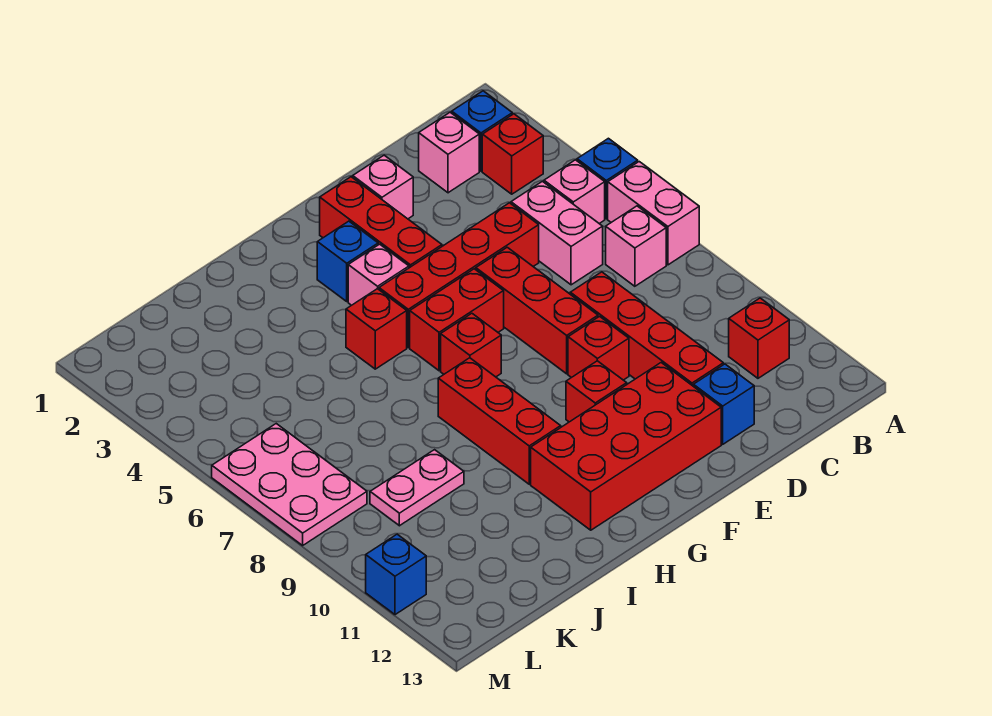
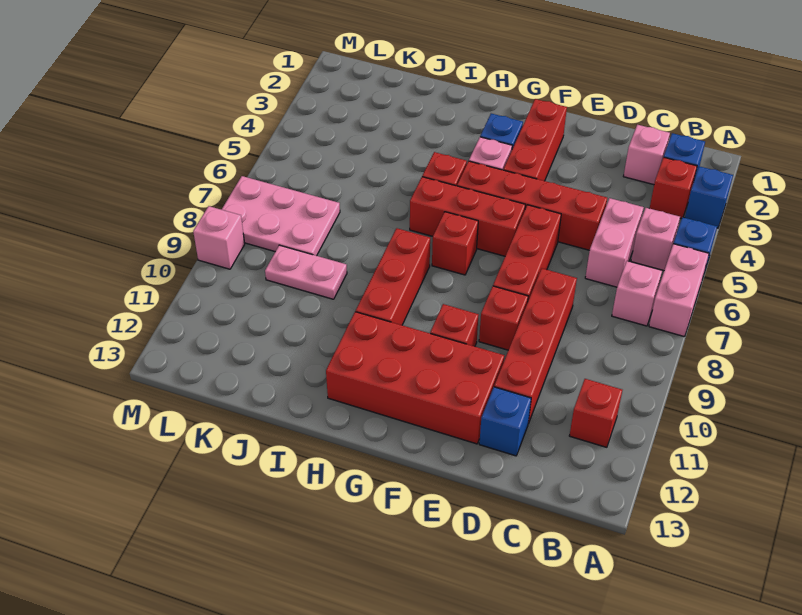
pink brick E2 level 1 -> pink brick M9 level 1
red brick F6:G6 level 1 -> red brick F6:H6 level 1
pink plate L6:M8 level 1 -> pink plate K7:M8 level 1
blue brick M11 level 1 -> blue brick A3 level 1

